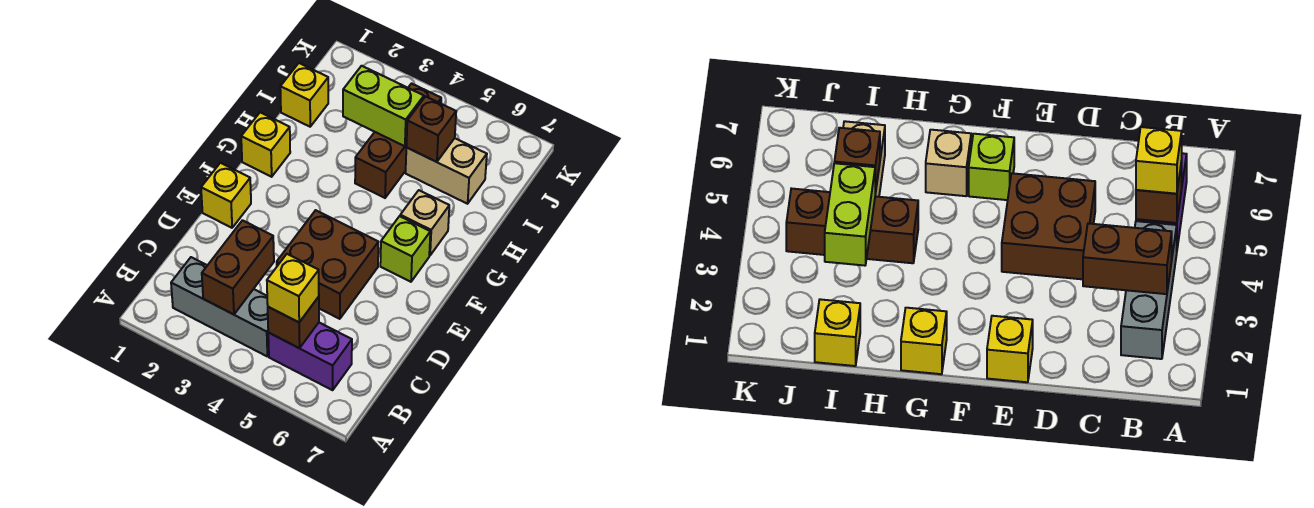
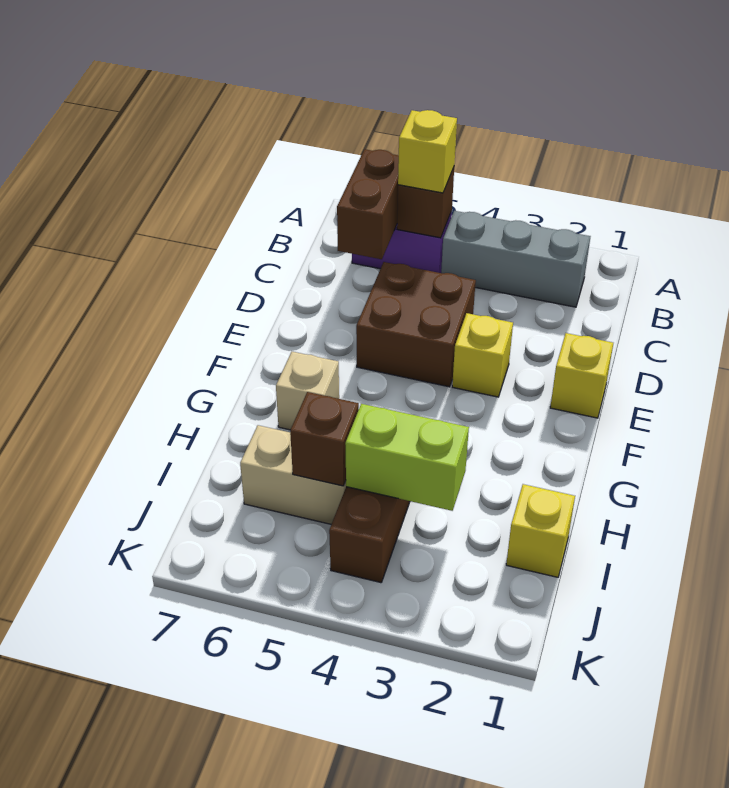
brown brick B3:C3 level 2 -> brown brick B6:C6 level 2
lime brick F6 level 1 -> none
yellow brick G1 level 1 -> yellow brick E3 level 1

